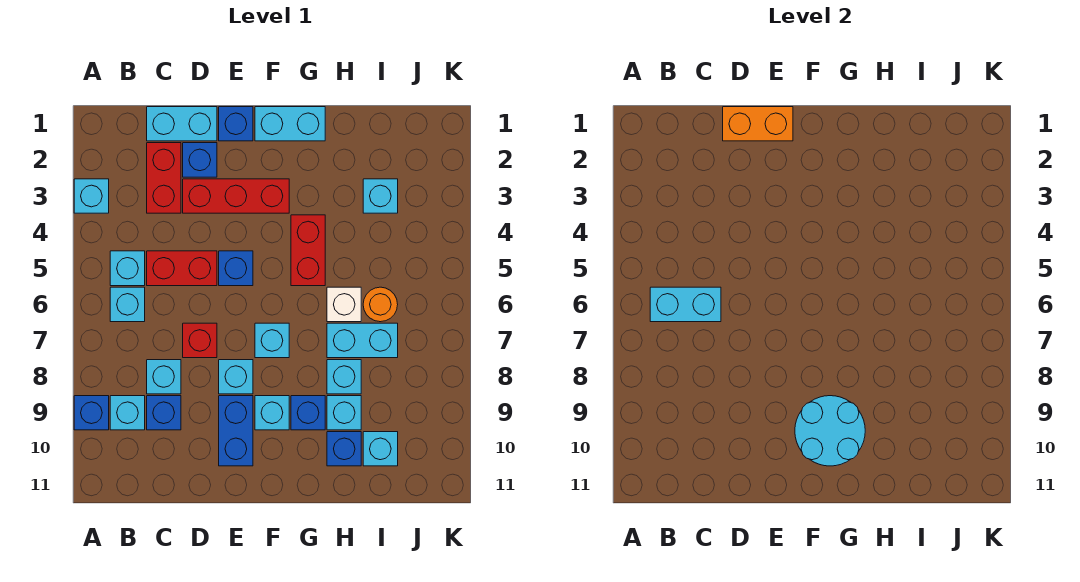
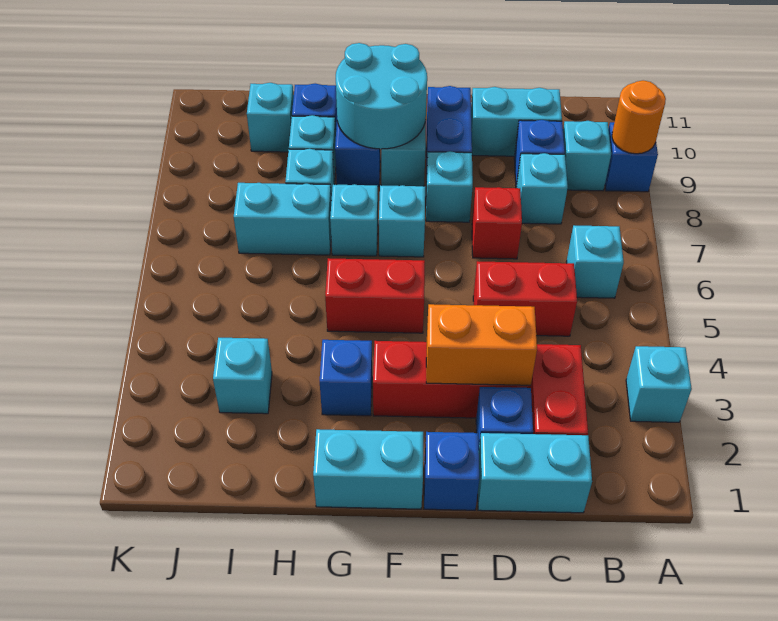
cyan brick B5 level 1 -> cyan brick G7 level 1
cyan brick B6:C6 level 2 -> cyan brick C10:D10 level 1
orange brick D1:E1 level 2 -> orange brick D3:E3 level 2
blue brick E5 level 1 -> blue brick G3 level 1
red brick G4:G5 level 1 -> red brick F5:G5 level 1
white brick H6 level 1 -> none
orange round brick I6 level 1 -> orange round brick A9 level 2

